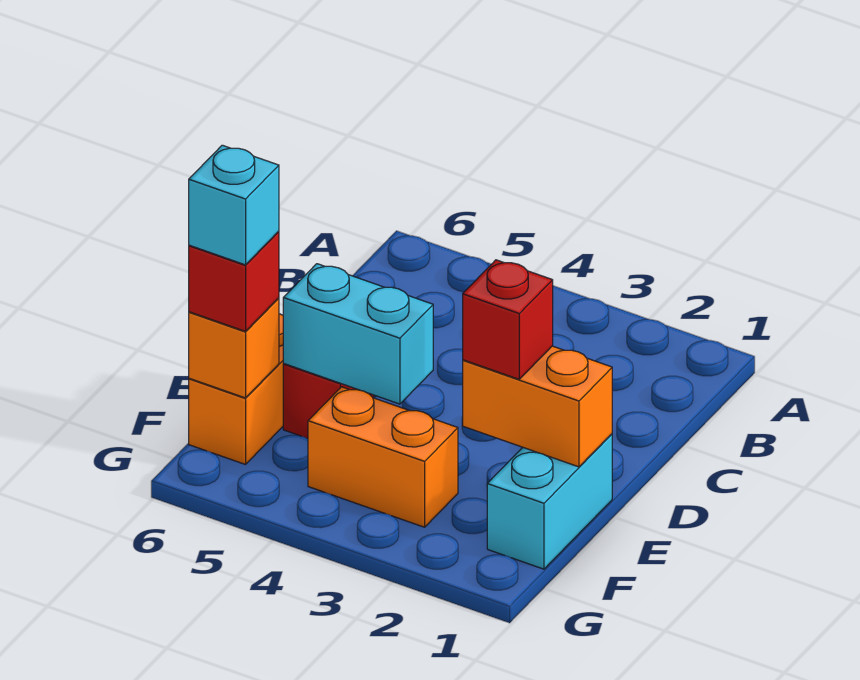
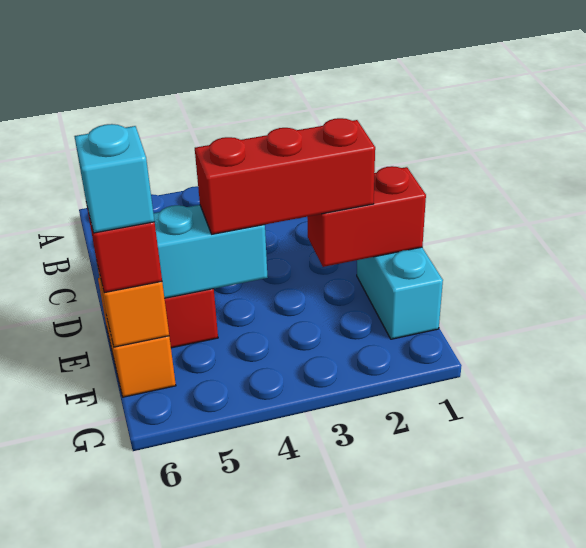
orange brick E1:E2 level 2 -> red brick E1:E2 level 2
red brick E2 level 3 -> red brick E2:E4 level 3
orange brick F3:F4 level 1 -> none

